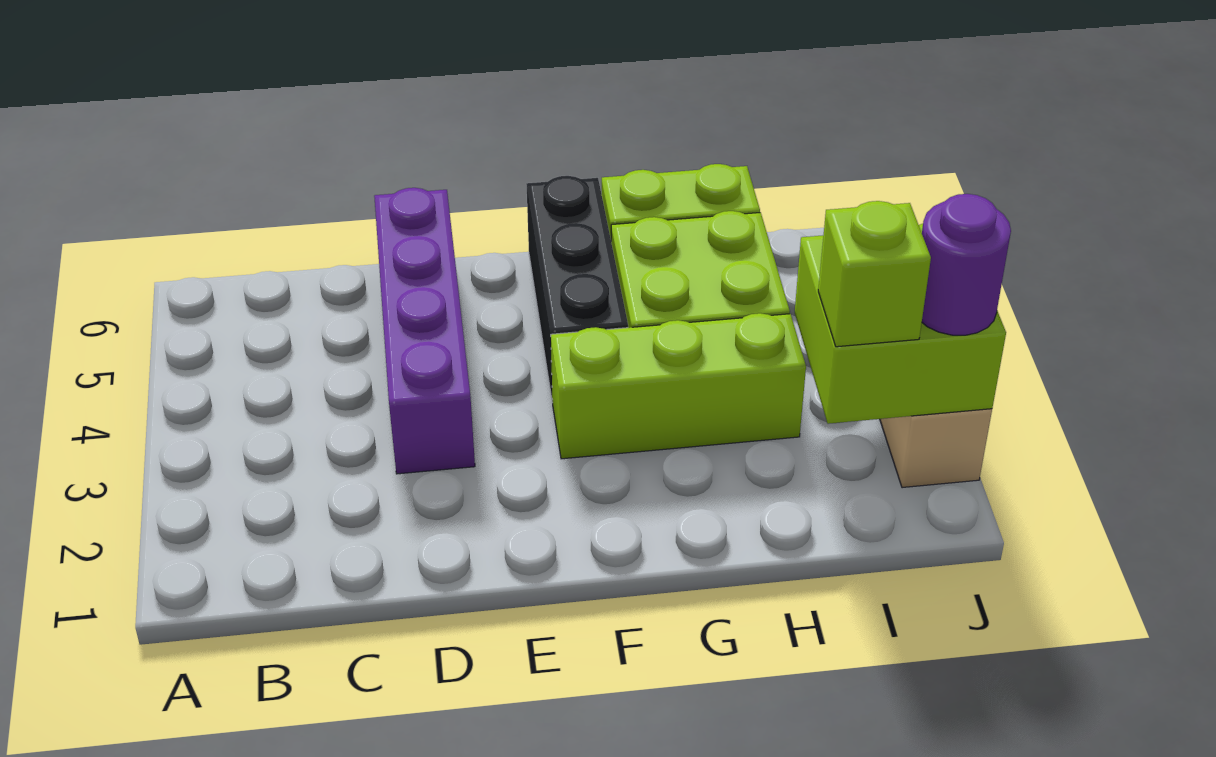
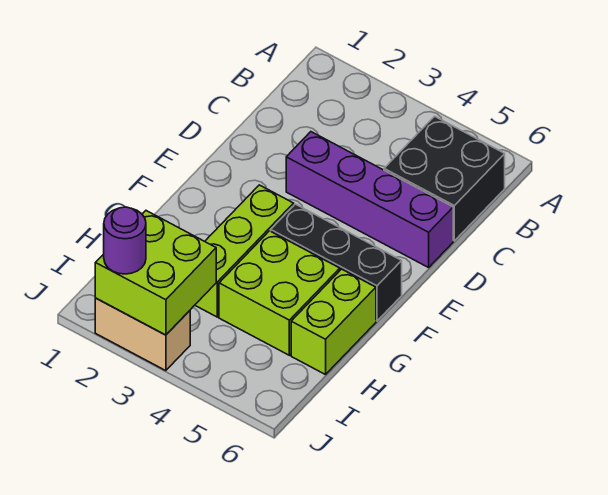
none -> black brick B5:C6 level 1
lime brick I2 level 3 -> none

